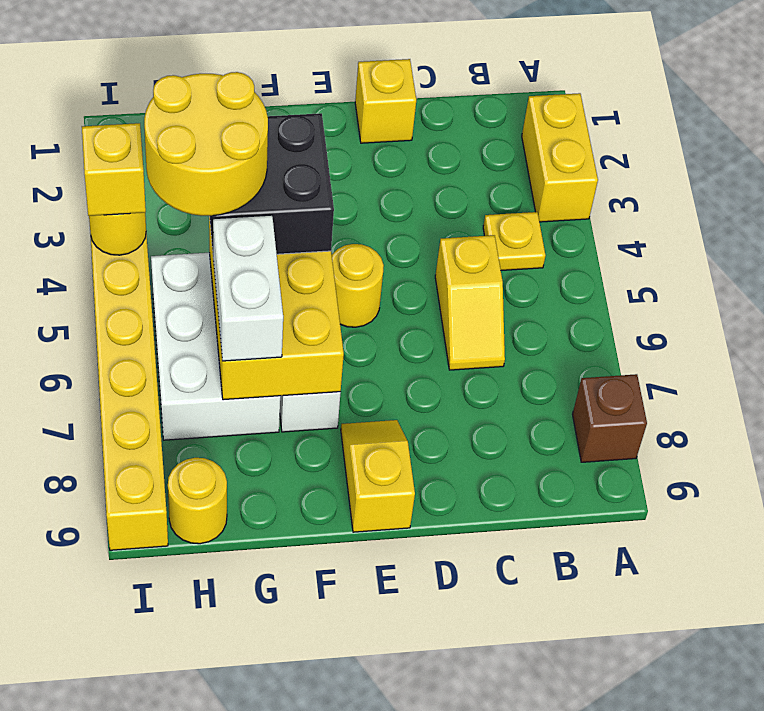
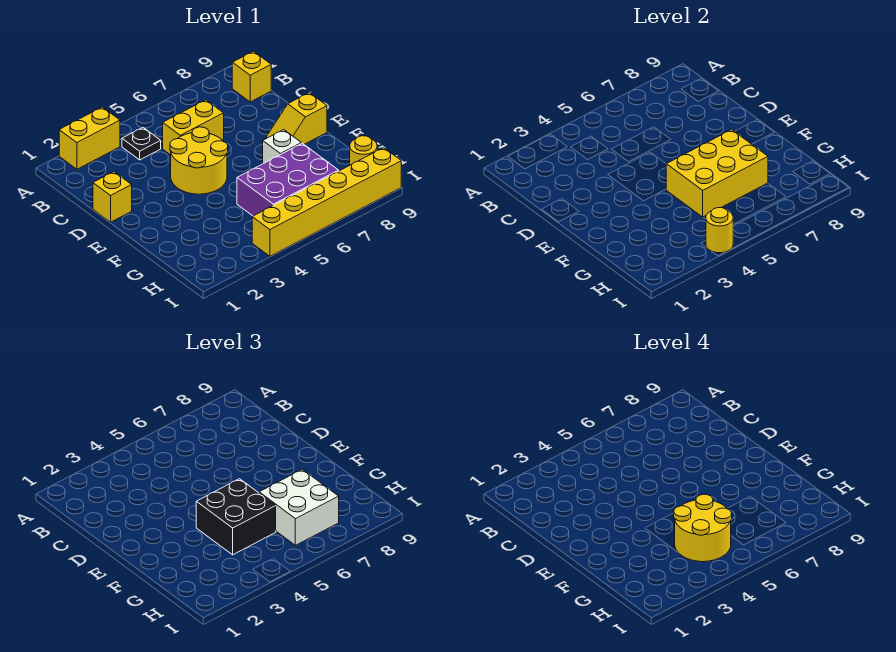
brown brick A8 level 1 -> none
yellow plate B4 level 1 -> black plate B4 level 1
yellow slope C5:C6 level 1 top 5 -> yellow brick C5:C6 level 1
yellow round brick E5 level 1 -> yellow round brick D4:E5 level 1
white brick G5:H7 level 1 -> purple brick G5:H7 level 1
white brick G6:G7 level 3 -> white brick G6:H7 level 3
yellow brick I4 level 3 -> yellow brick B9 level 1

